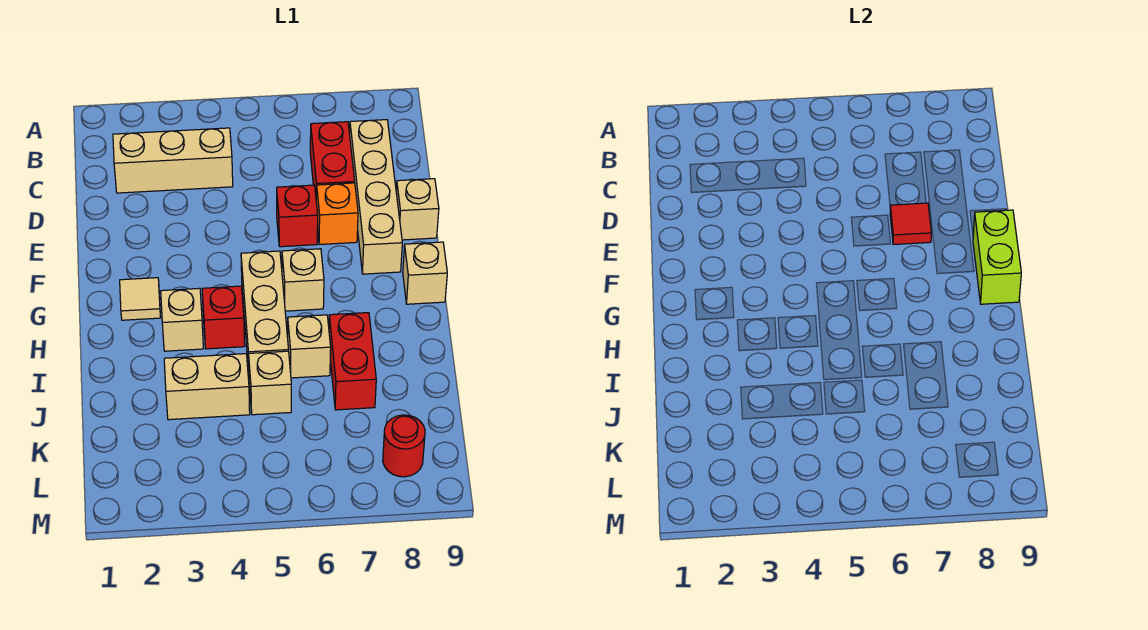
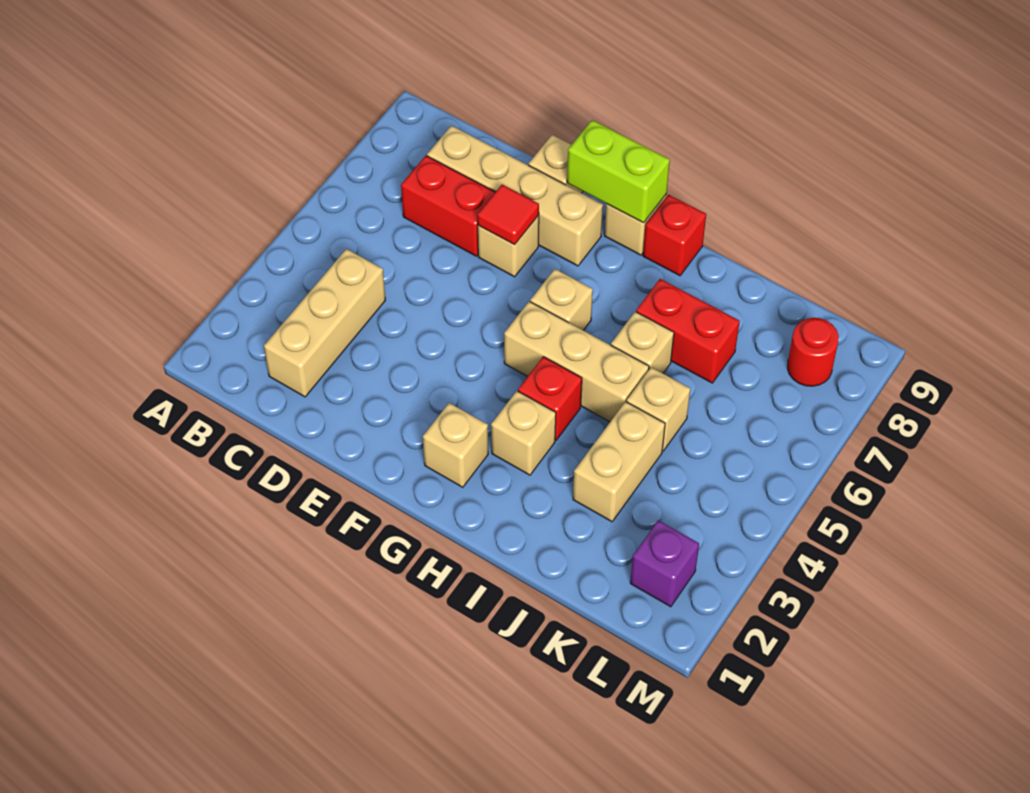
red brick E6 level 1 -> red brick H9 level 1
orange brick E7 level 1 -> tan brick E7 level 1
tan tile G2 level 1 -> tan brick G2 level 1
none -> purple brick L2 level 1

